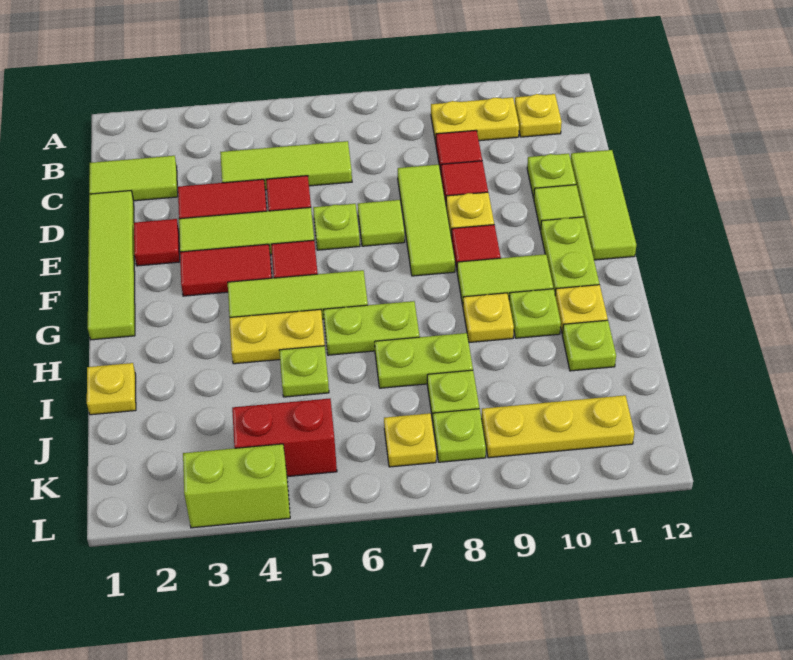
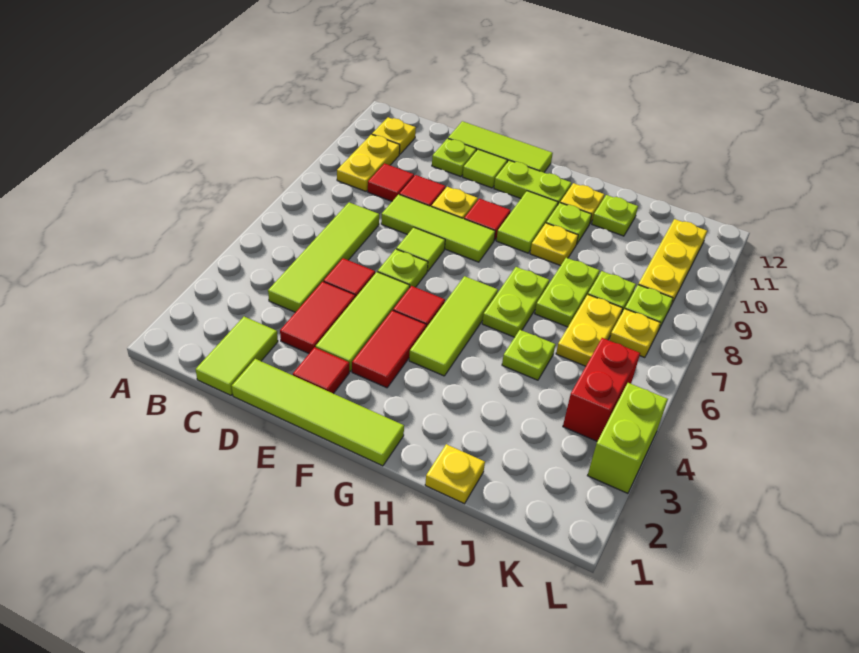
lime tile C4:C6 level 1 -> lime tile C4:C7 level 1
yellow plate H4:H5 level 1 -> yellow plate J6:J7 level 1

